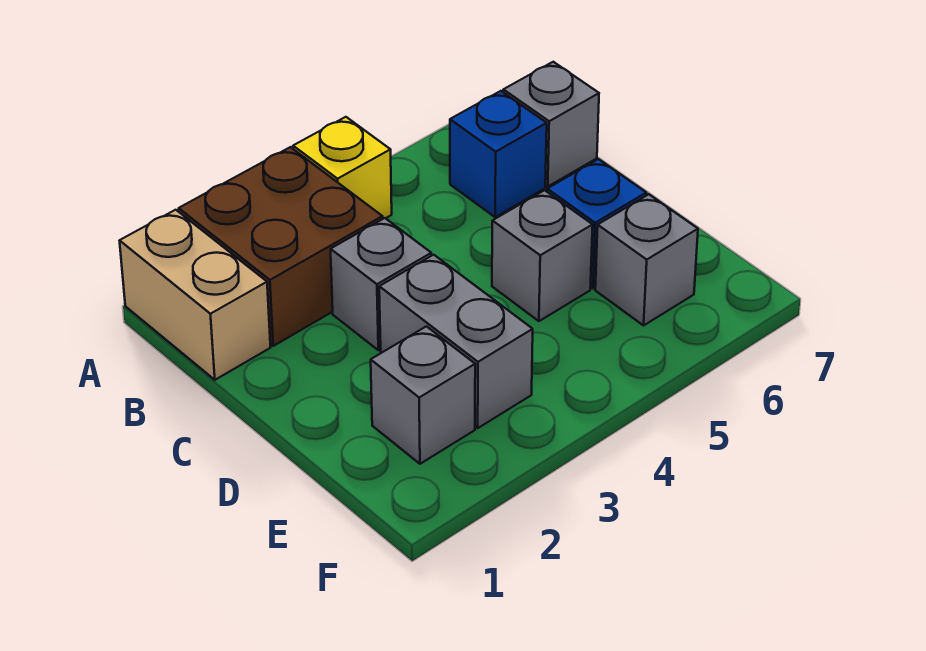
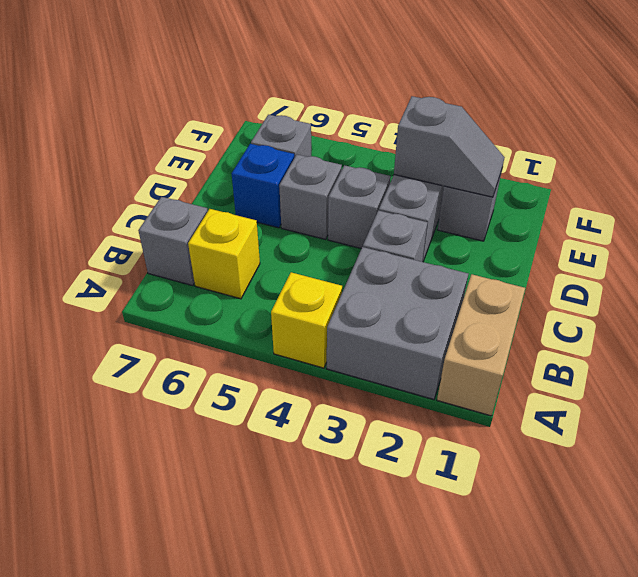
brown brick A2:B3 level 1 -> grey brick A2:B3 level 1
blue brick B6 level 1 -> yellow brick B6 level 1
none -> grey brick D4 level 1
none -> grey slope E2:E3 level 2 top 3

